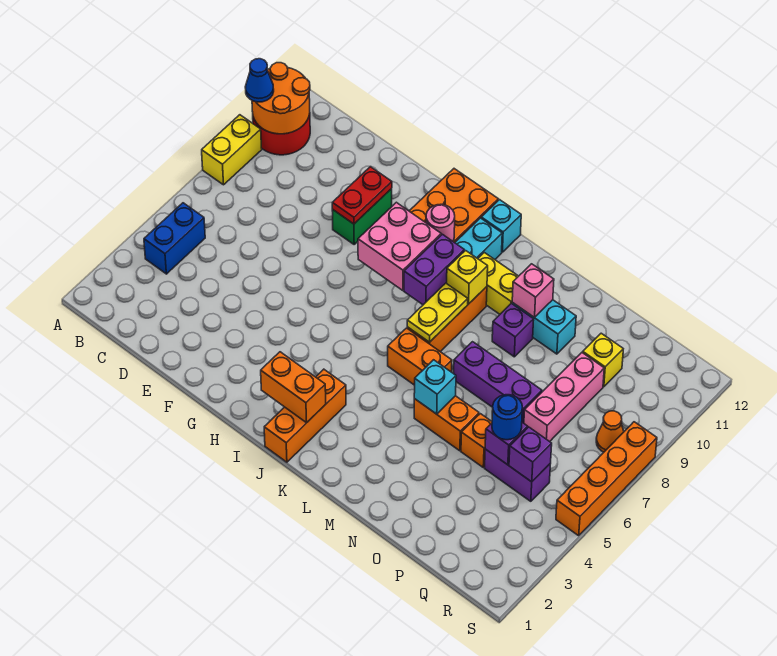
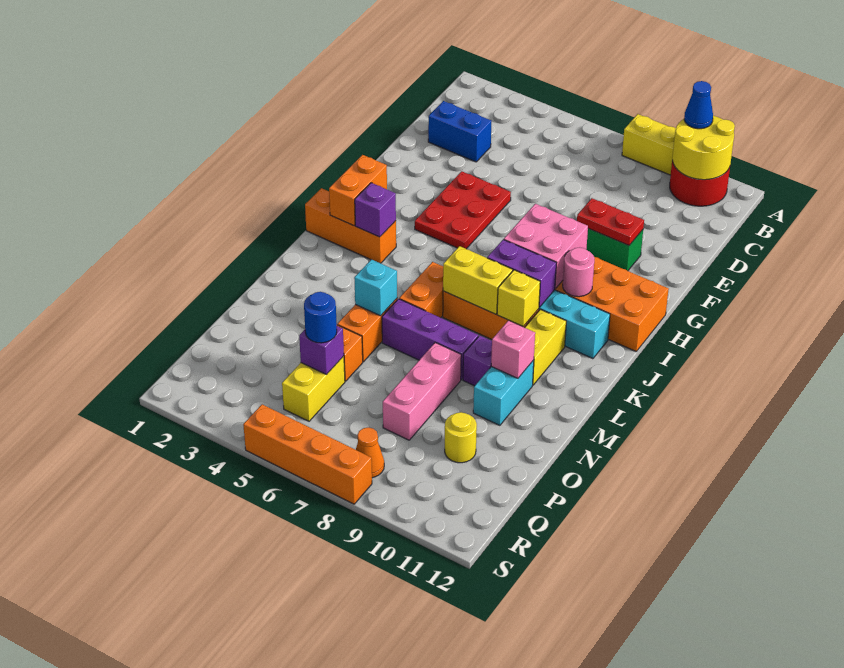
orange round brick A10:B11 level 2 -> yellow round brick A10:B11 level 2
blue brick B4:B5 level 1 -> blue brick D2:D3 level 1
none -> red plate F4:H5 level 1
cyan brick J12 level 1 -> none
yellow plate K7:K8 level 2 -> yellow brick K7:K8 level 2
purple brick M7:O7 level 1 -> purple brick M6:M8 level 1
purple brick P5:Q5 level 1 -> yellow brick P5:Q5 level 1
pink brick P7:P9 level 1 -> pink brick N8:P8 level 1
yellow brick P10 level 1 -> yellow round brick P10 level 1
purple brick Q5 level 2 -> purple brick J3 level 2

